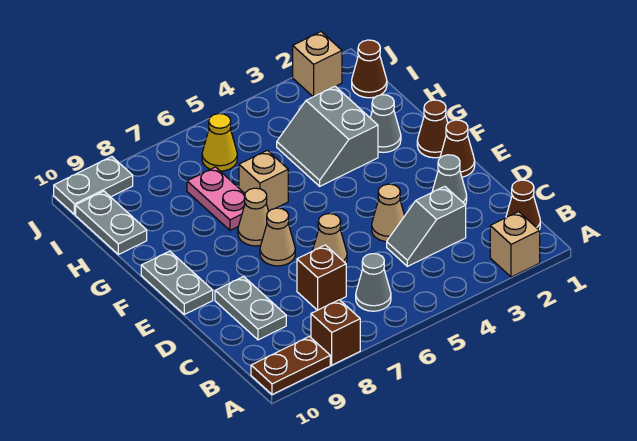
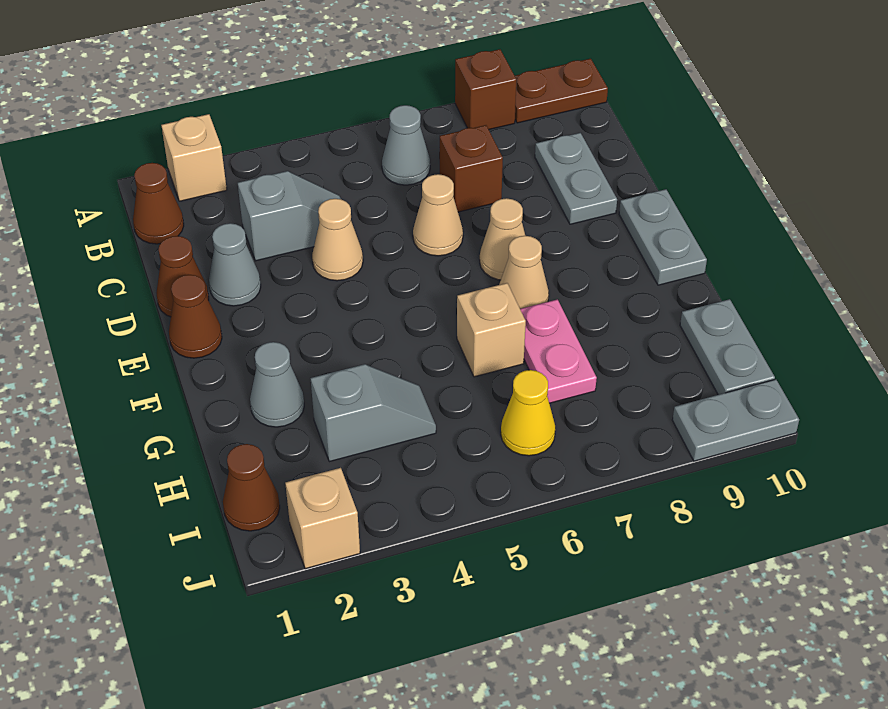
brown cone F1 level 1 -> brown cone D1 level 1
grey slope G3:H4 level 1 top 3 -> grey slope H3:H4 level 1 top 3

